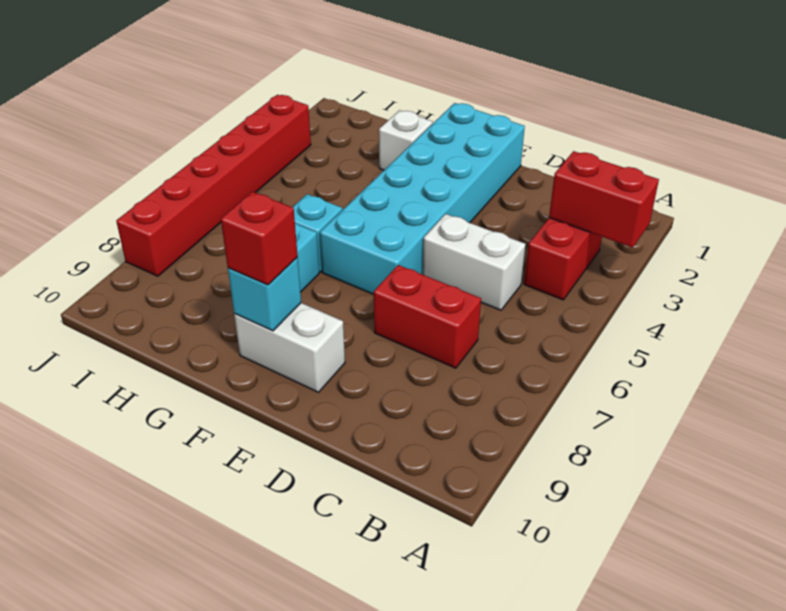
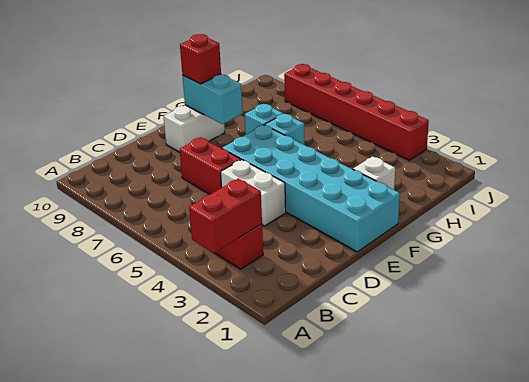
white brick C5:D5 level 1 -> white brick D4:D5 level 1
red brick C7:D7 level 1 -> red brick D6:D7 level 1
cyan brick F9 level 2 -> cyan brick F8:F9 level 2

